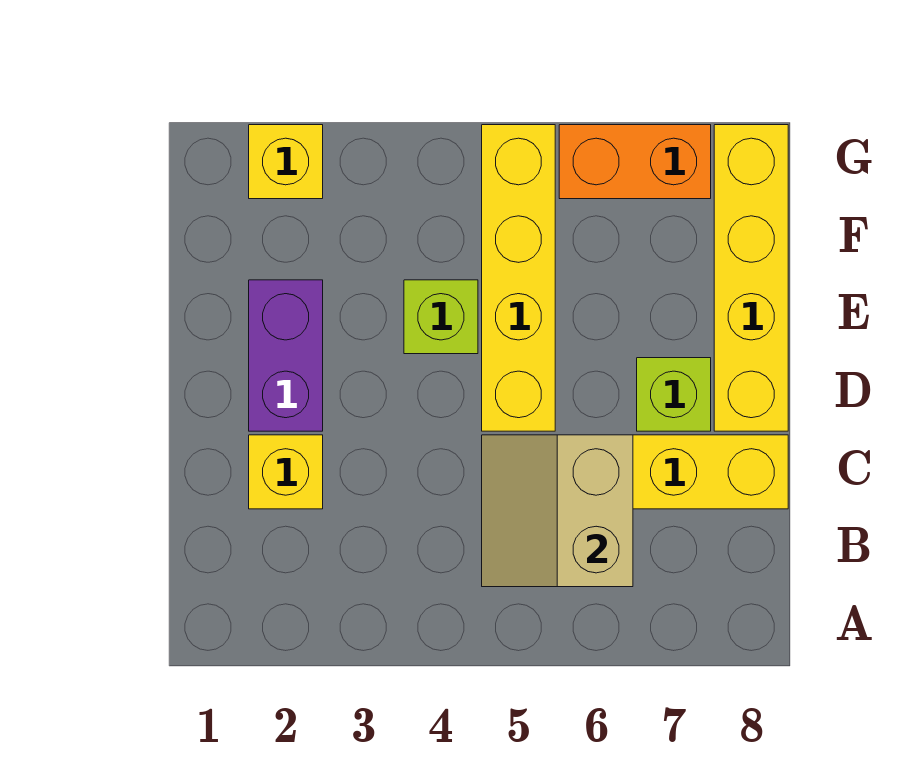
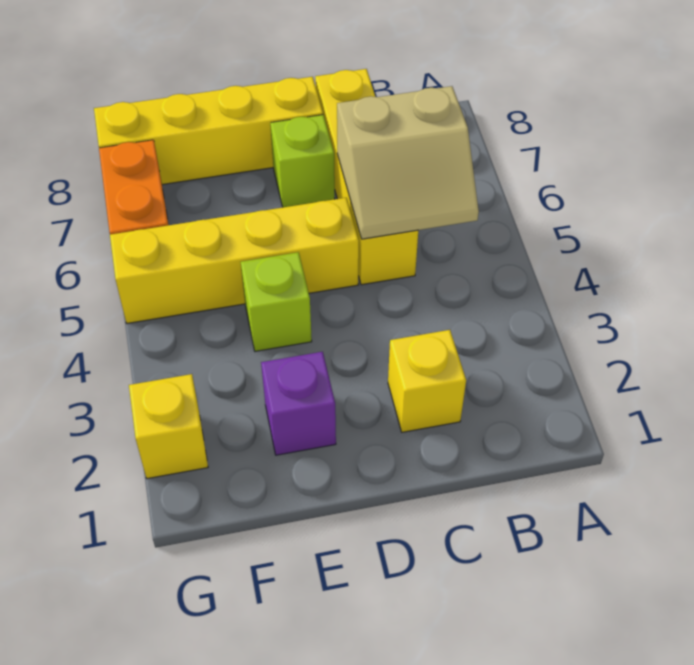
purple brick D2:E2 level 1 -> purple brick E2 level 1

